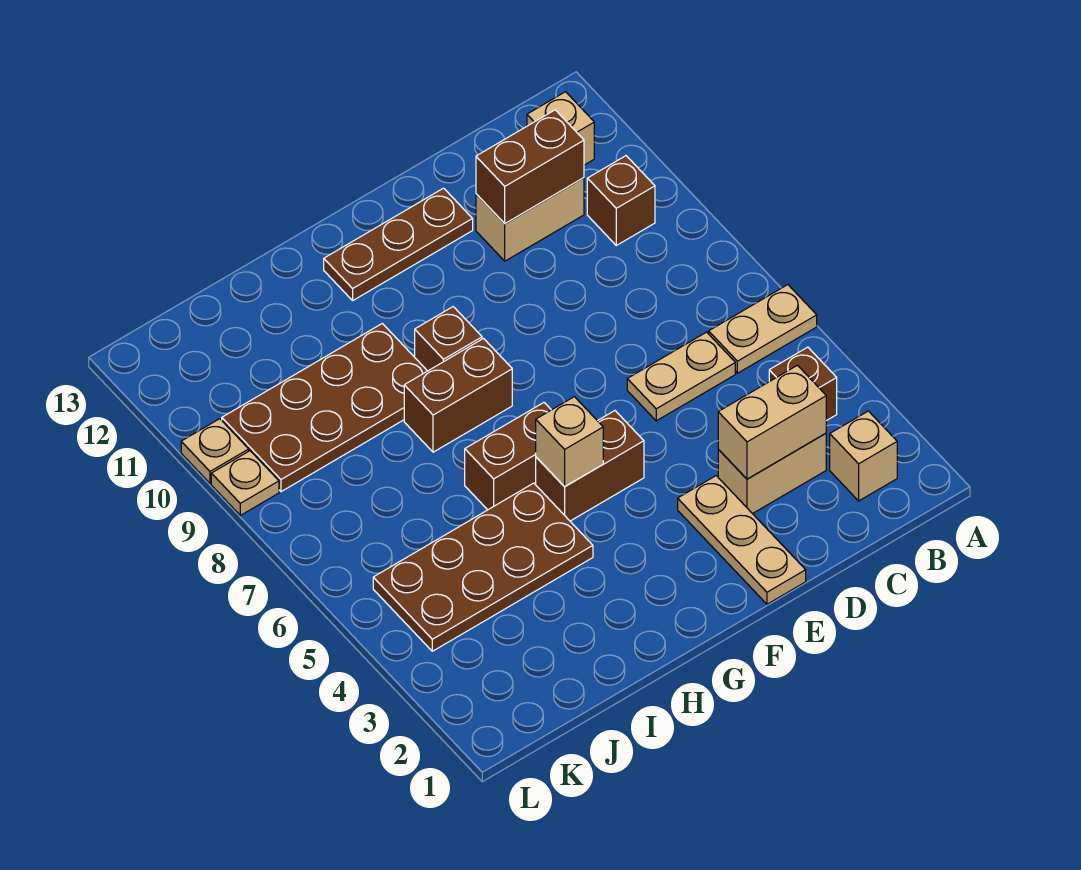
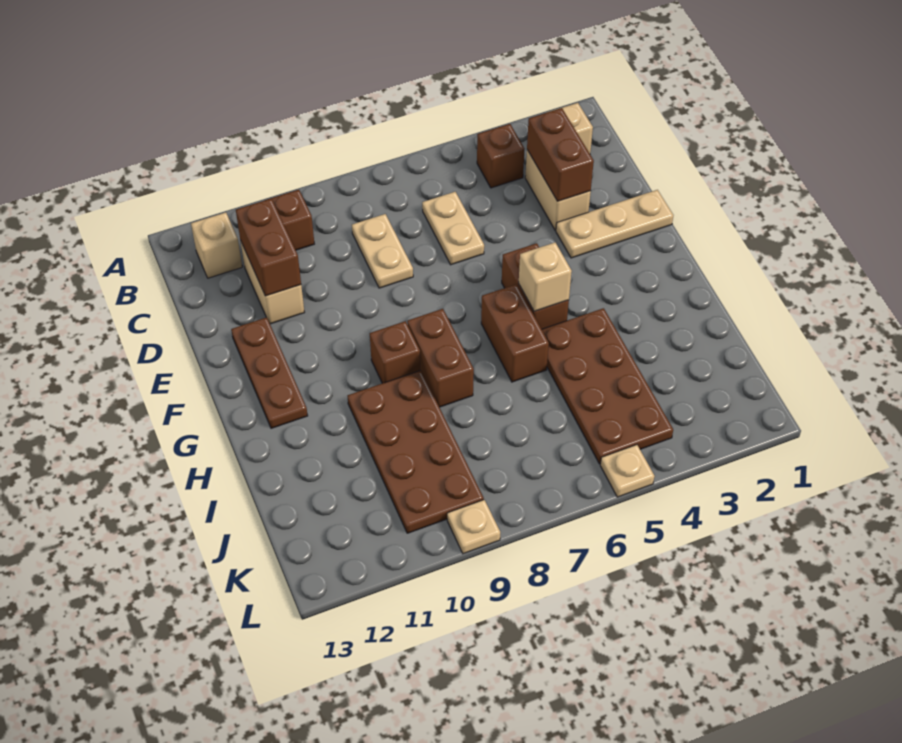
tan plate A6:B6 level 1 -> tan plate C8:D8 level 1
tan brick C3:D3 level 2 -> brown brick C3:D3 level 2
tan plate L10 level 1 -> tan plate L5 level 1

